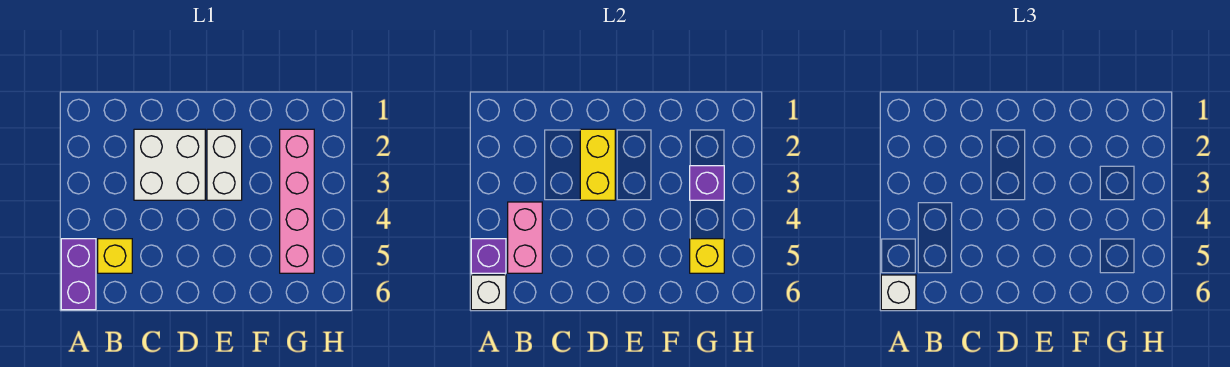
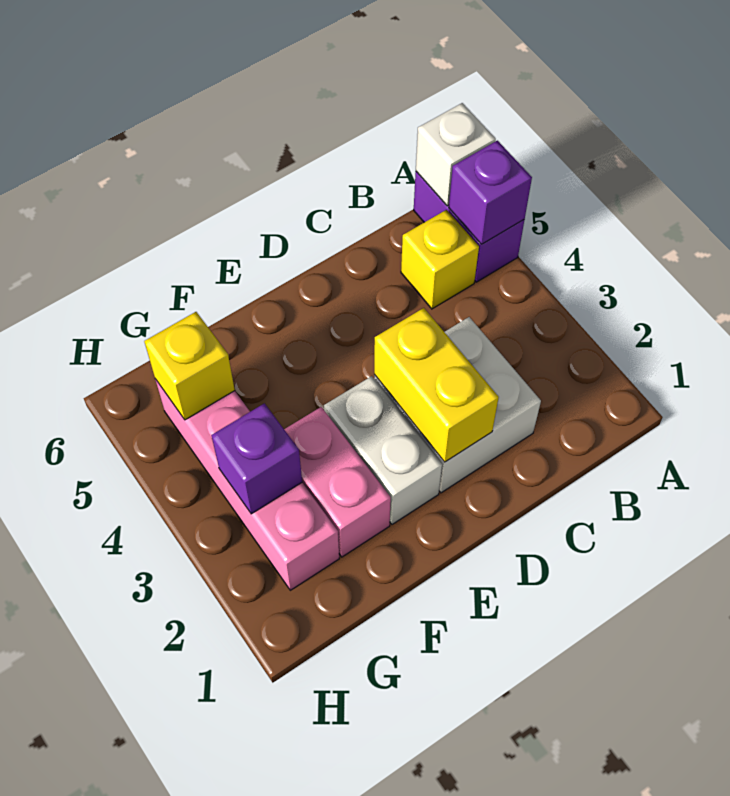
white brick A6 level 3 -> none
pink brick B4:B5 level 2 -> pink brick F2:F3 level 1

